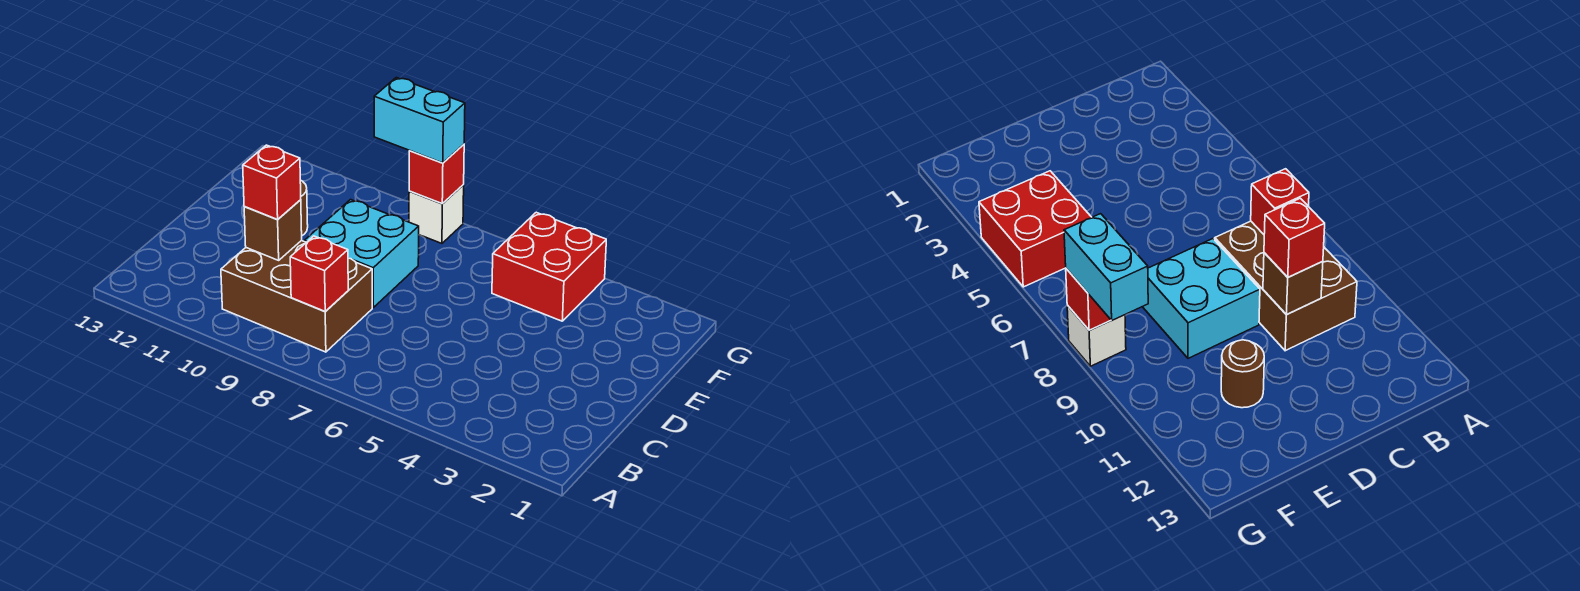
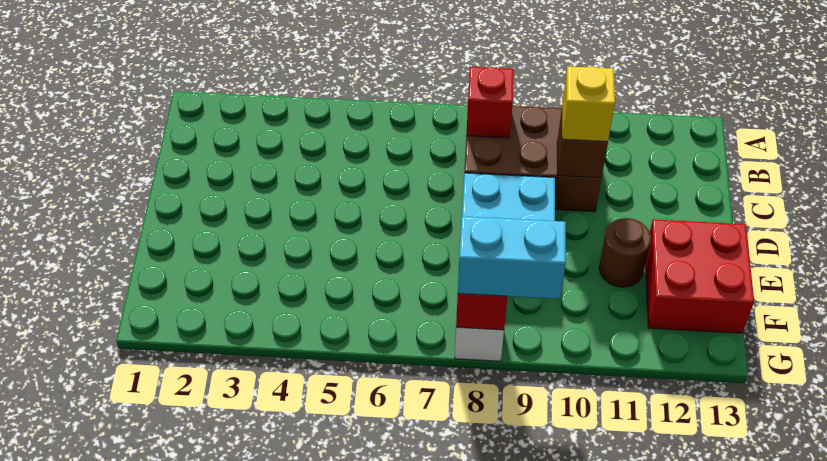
red brick C10 level 3 -> yellow brick C10 level 3
red brick F4:G5 level 1 -> red brick E12:F13 level 1

